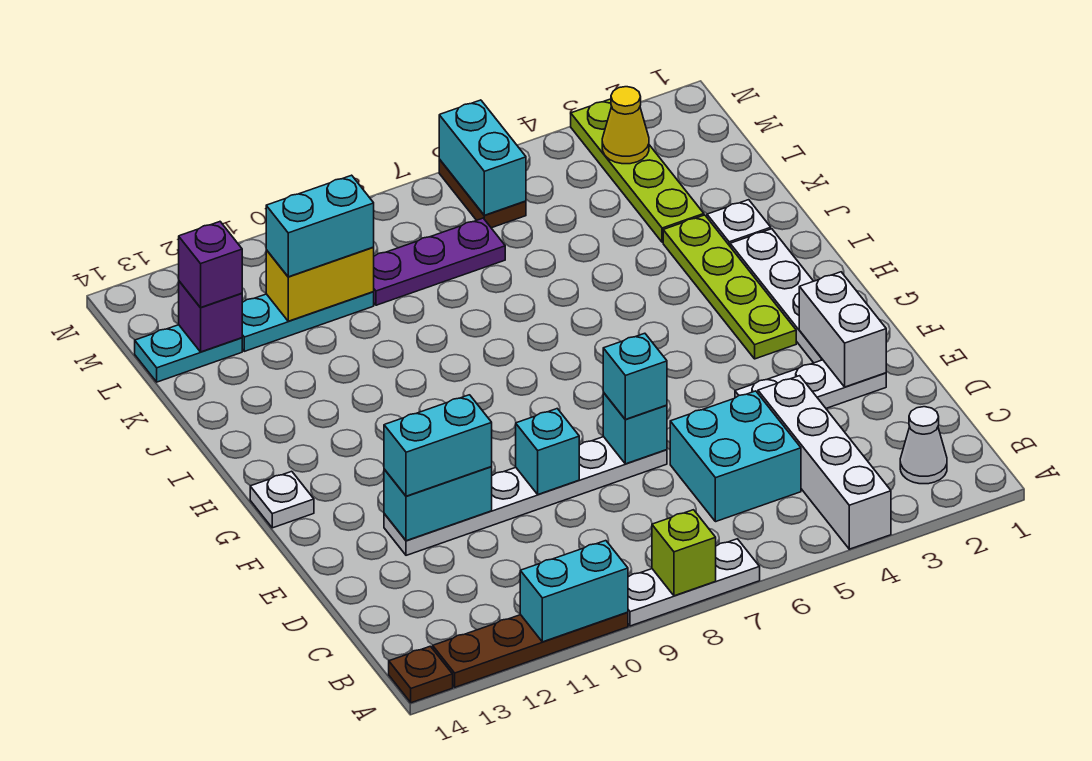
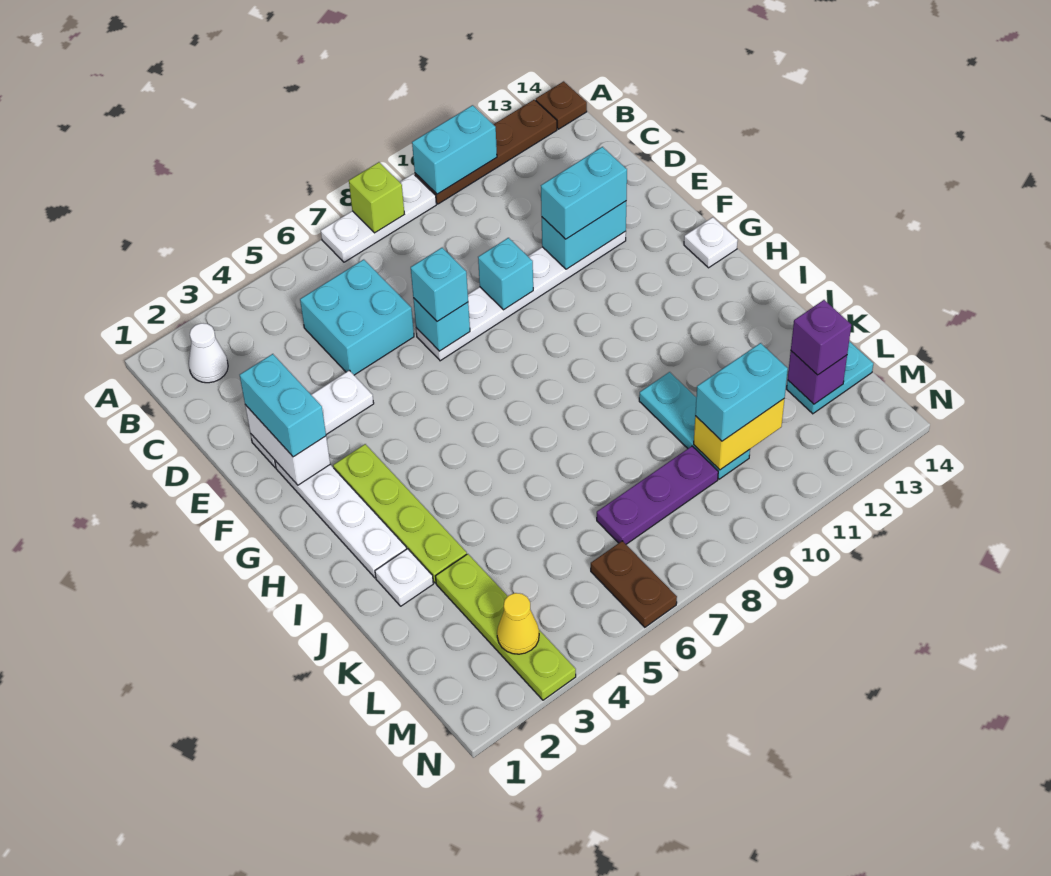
white brick A4:D4 level 1 -> none
cyan plate L10:L12 level 1 -> cyan plate J10:L10 level 1
cyan brick M6:N6 level 2 -> cyan brick E2:F2 level 3

